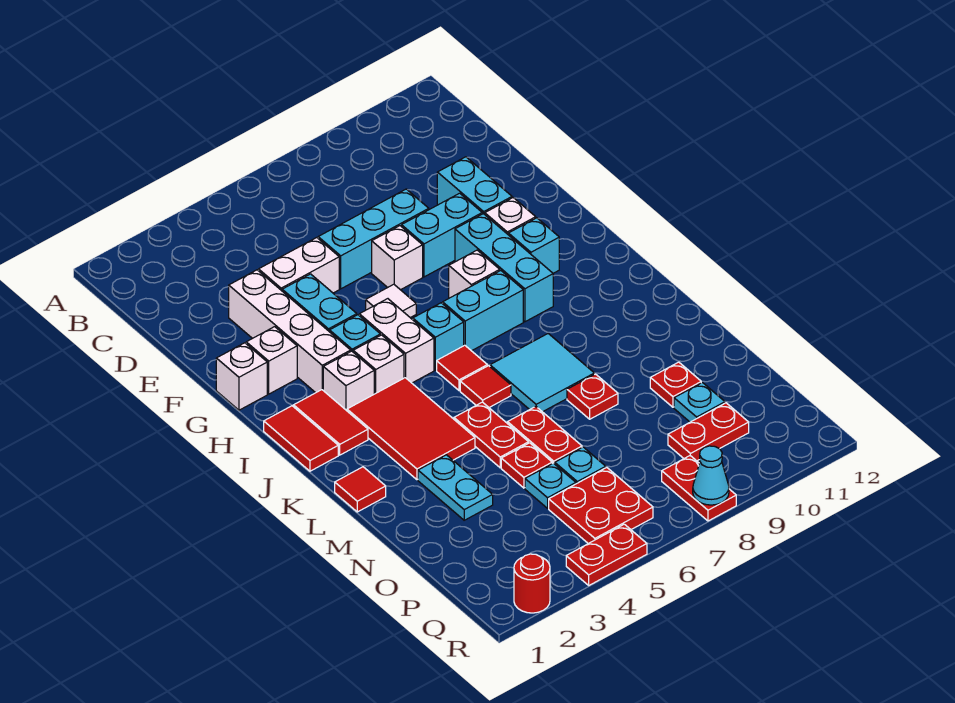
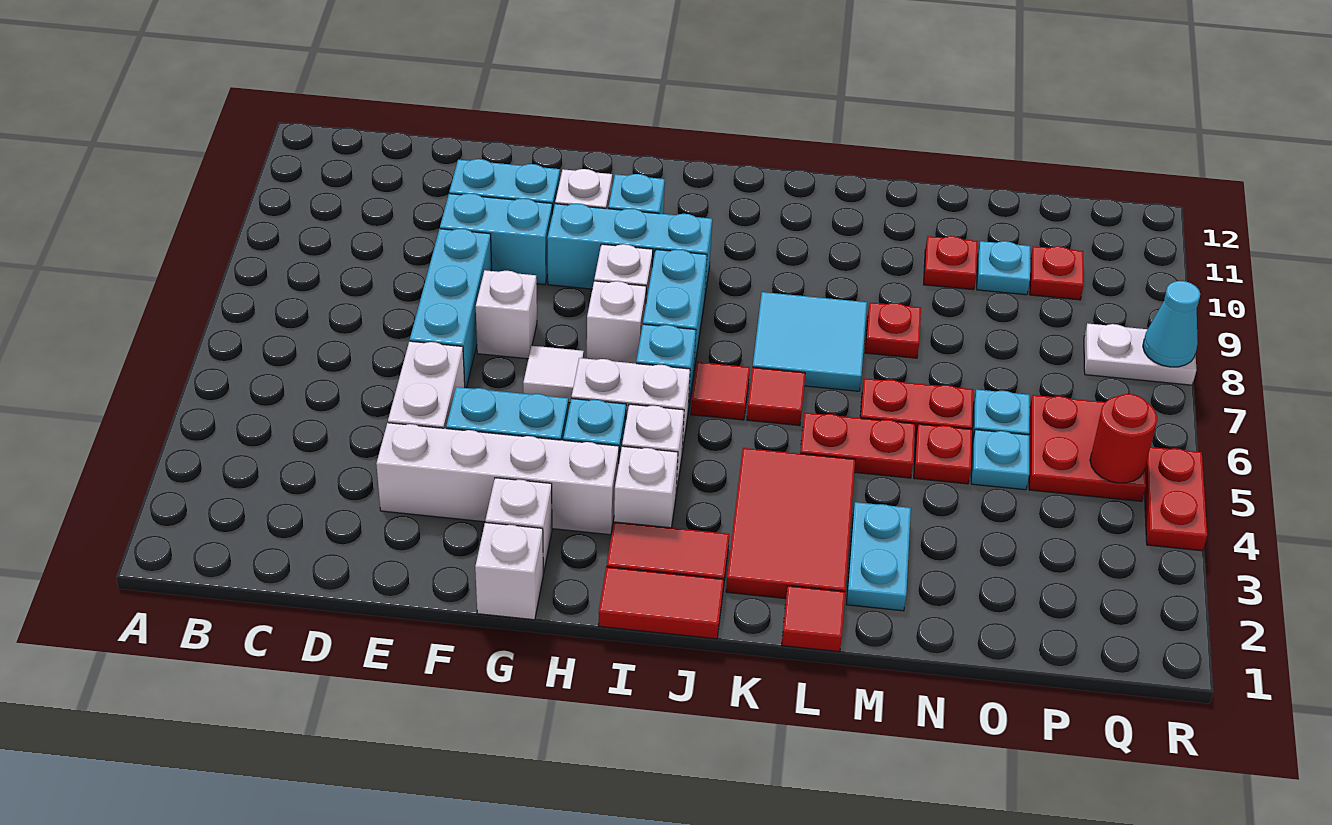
cyan brick F8:F9 level 1 -> cyan brick E9:F9 level 1
none -> white brick H7 level 1
red tile J3:L4 level 1 -> red tile K2:L4 level 1
cyan plate M3:N3 level 1 -> cyan plate M2:M3 level 1
red plate P9:P10 level 1 -> red plate P10 level 1
red plate Q8:R8 level 1 -> white plate Q8:R8 level 1
red round brick R2 level 1 -> red round brick Q5 level 2

